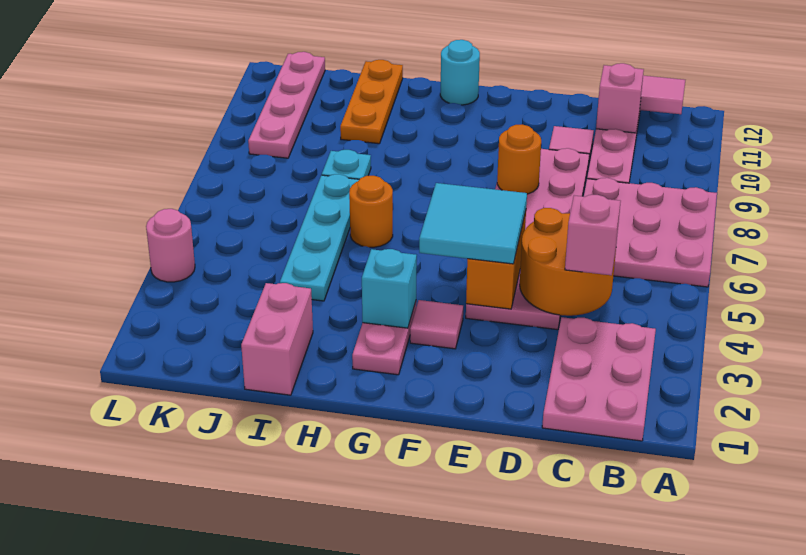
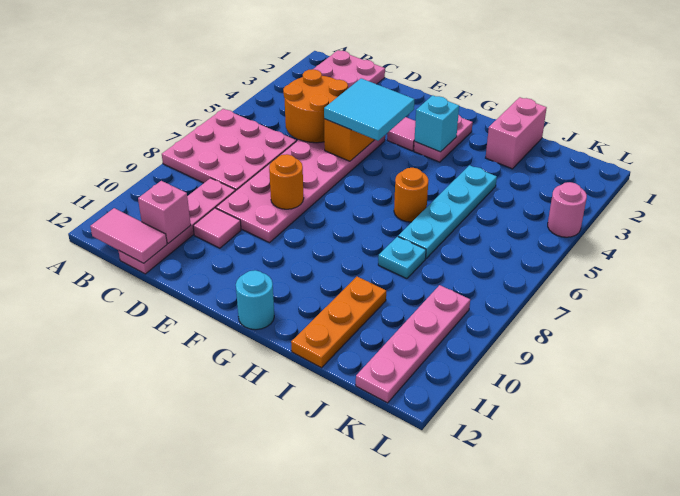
pink brick C4 level 3 -> none

